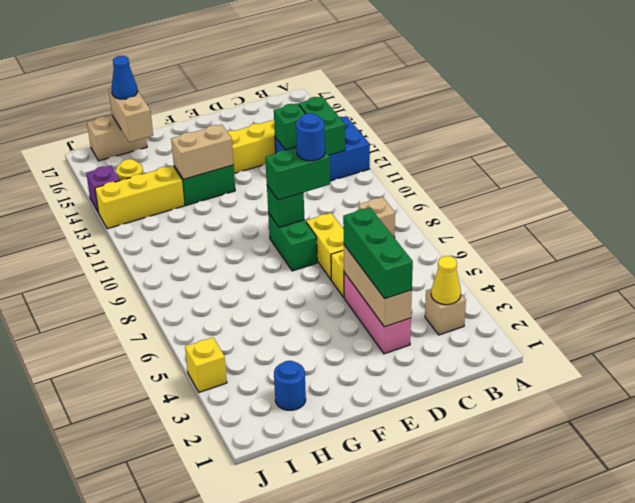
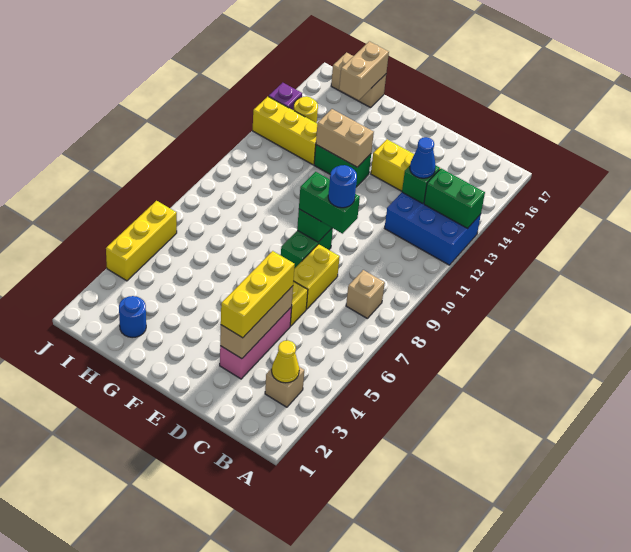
green brick B12:B13 level 2 -> green brick A13:B13 level 2
green brick D3:D5 level 3 -> yellow brick D3:D5 level 3
blue cone H17 level 3 -> blue cone C13 level 3
yellow brick J4 level 1 -> yellow brick J4:J6 level 1

